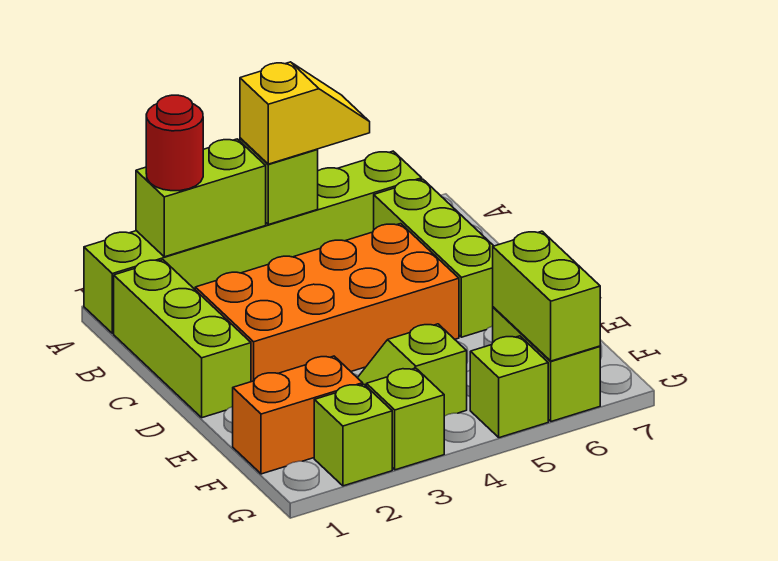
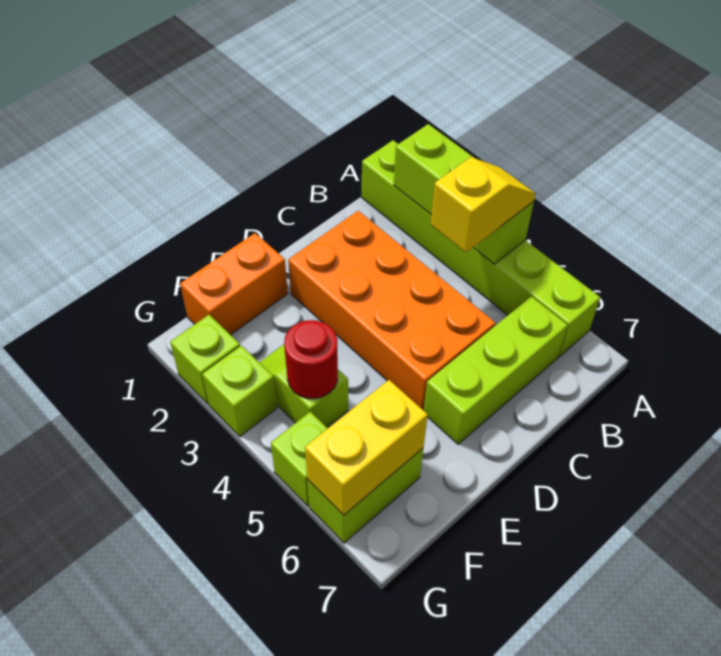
red round brick A2 level 3 -> red round brick F4 level 2
yellow slope A4:A5 level 3 top 4 -> yellow slope A4:B4 level 3 top B
lime brick B1:D1 level 1 -> none
orange brick F1:F2 level 1 -> orange brick E1:F1 level 1
lime brick F6:G6 level 2 -> yellow brick F6:G6 level 2

